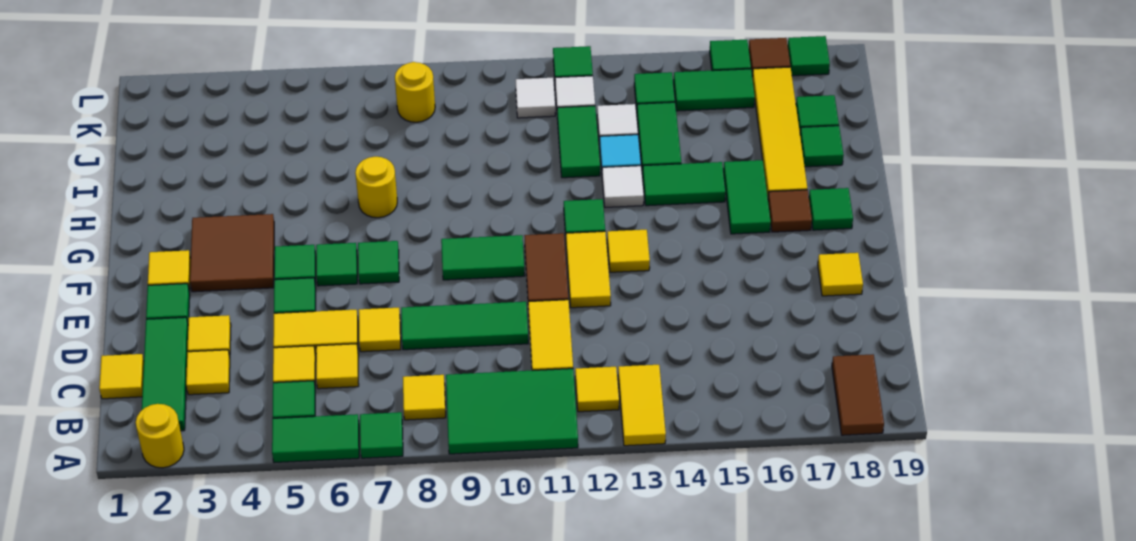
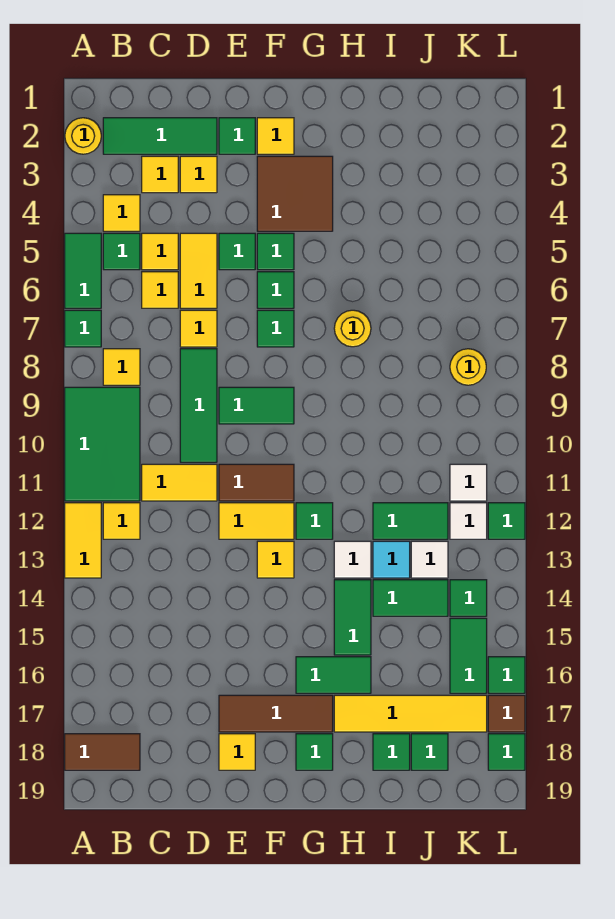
yellow tile A13:B13 level 1 -> yellow tile A12:A13 level 1
yellow tile C1 level 1 -> yellow tile B4 level 1
green tile F9:F10 level 1 -> green tile E9:F9 level 1
brown tile G17 level 1 -> brown tile E17:G17 level 1

